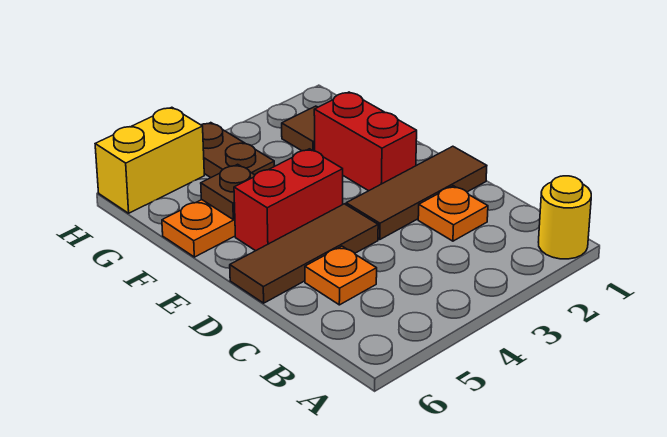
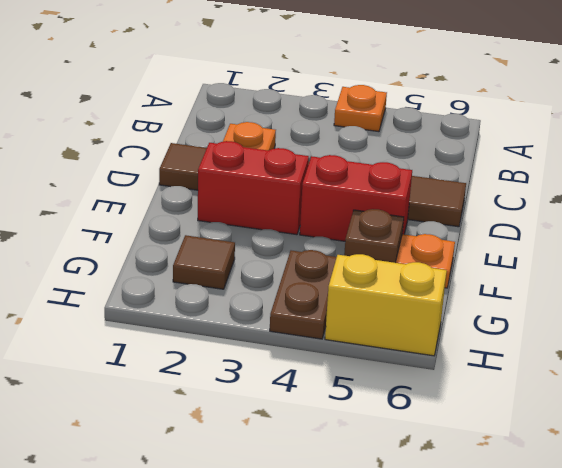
yellow round brick A1 level 1 -> none
orange plate C5 level 1 -> orange plate A4 level 1
red brick E2:F2 level 1 -> red brick E2:E3 level 1

